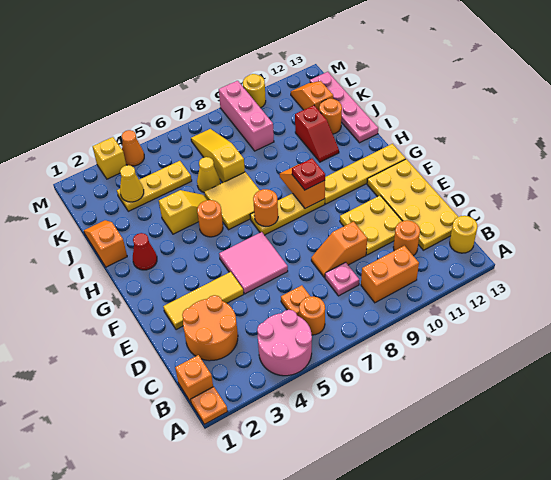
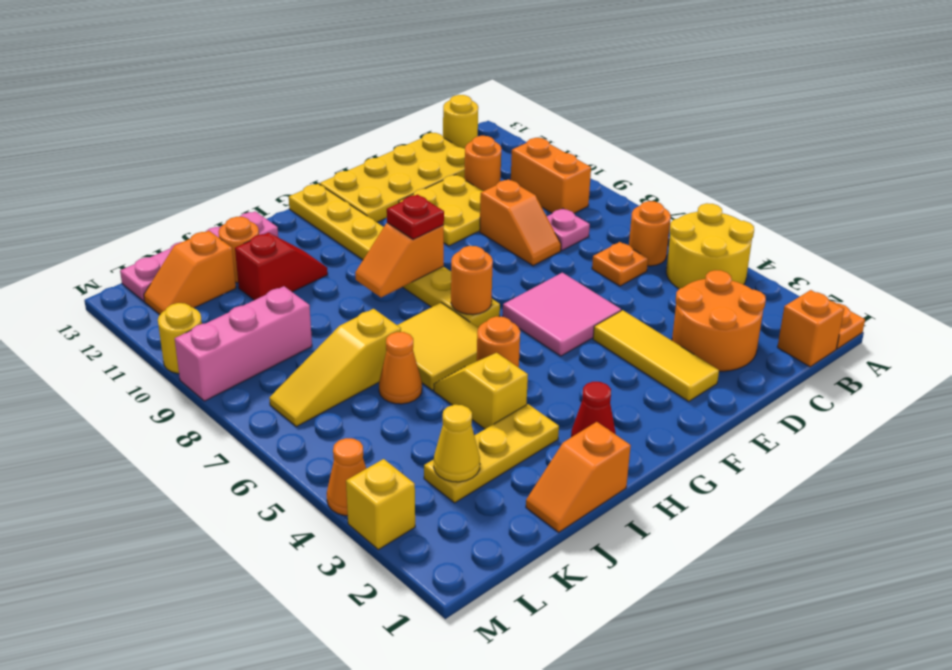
pink round brick A4:B5 level 1 -> yellow round brick A4:B5 level 1
yellow cone J6 level 1 -> orange cone J6 level 1
yellow plate K3:K5 level 1 -> yellow plate I3:K3 level 1

